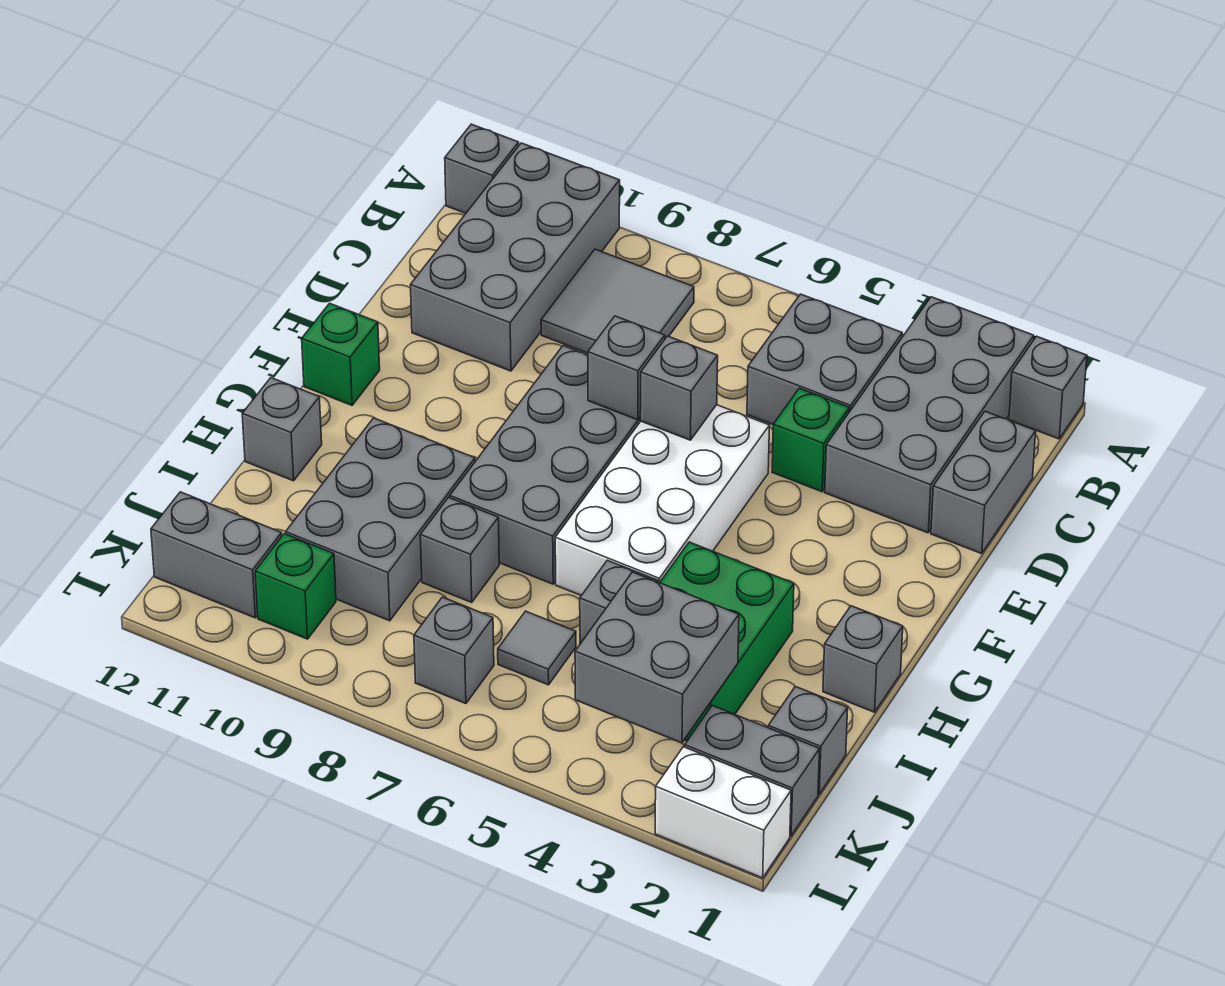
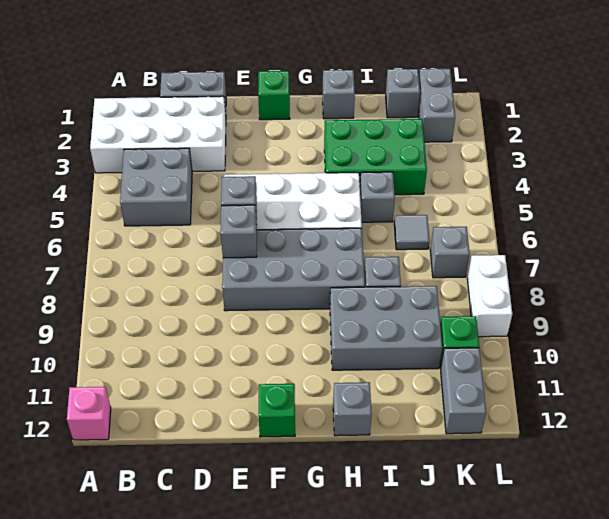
grey brick A1 level 1 -> none
grey brick A2:D3 level 1 -> white brick A2:D3 level 1
grey brick A10:D11 level 1 -> none
grey brick A12 level 1 -> pink brick A12 level 1
grey tile B8:C9 level 1 -> none
green brick D4 level 1 -> green brick F1 level 1
grey brick J3:K4 level 2 -> none
white brick L1:L2 level 1 -> white brick L8:L9 level 1

